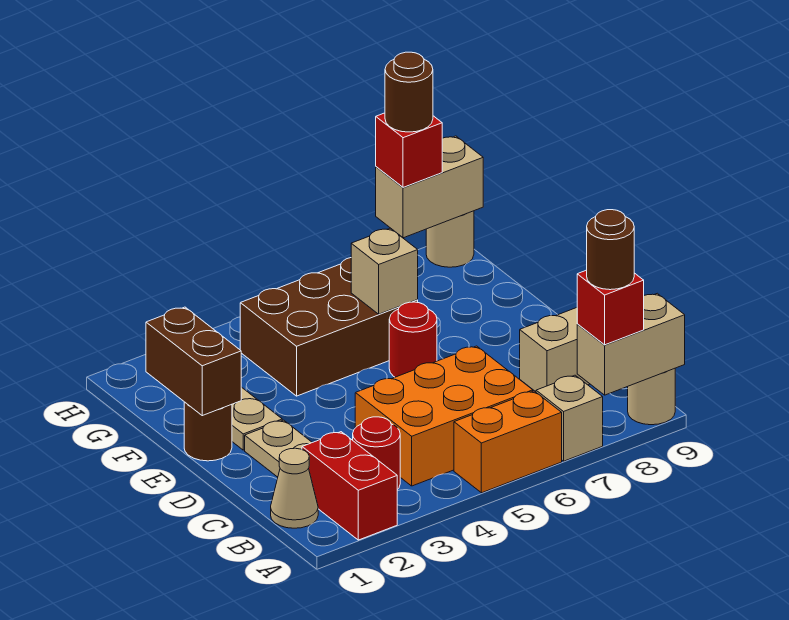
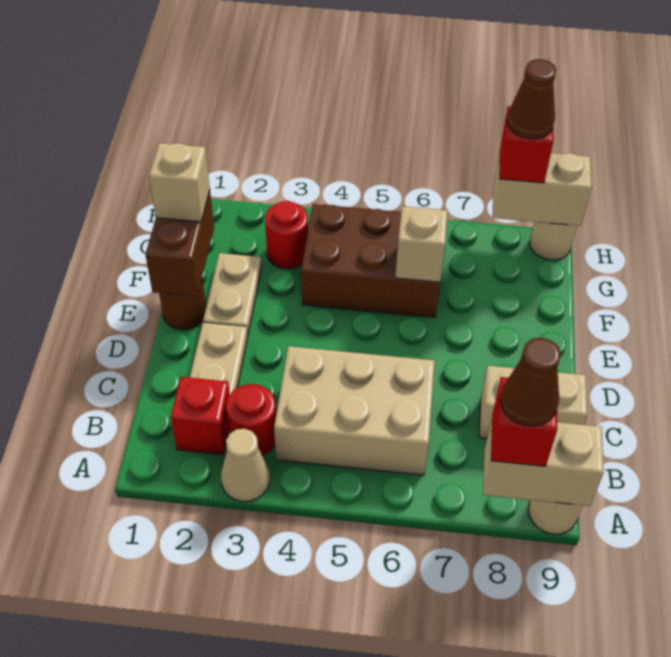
red brick A2:B2 level 1 -> red brick B2 level 1
orange brick A5:A6 level 1 -> none
tan brick A7 level 1 -> tan brick F1 level 3
brown round brick A8 level 4 -> brown cone A8 level 4
tan cone B1 level 1 -> tan cone A3 level 1
orange brick B4:C6 level 1 -> tan brick B4:C6 level 1
red round brick E6 level 1 -> red round brick G3 level 1
brown round brick H8 level 4 -> brown cone H8 level 4

